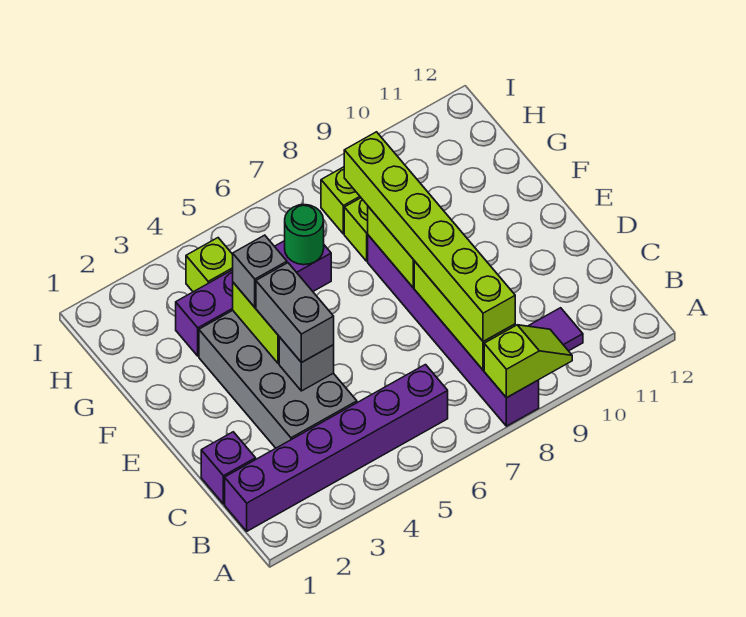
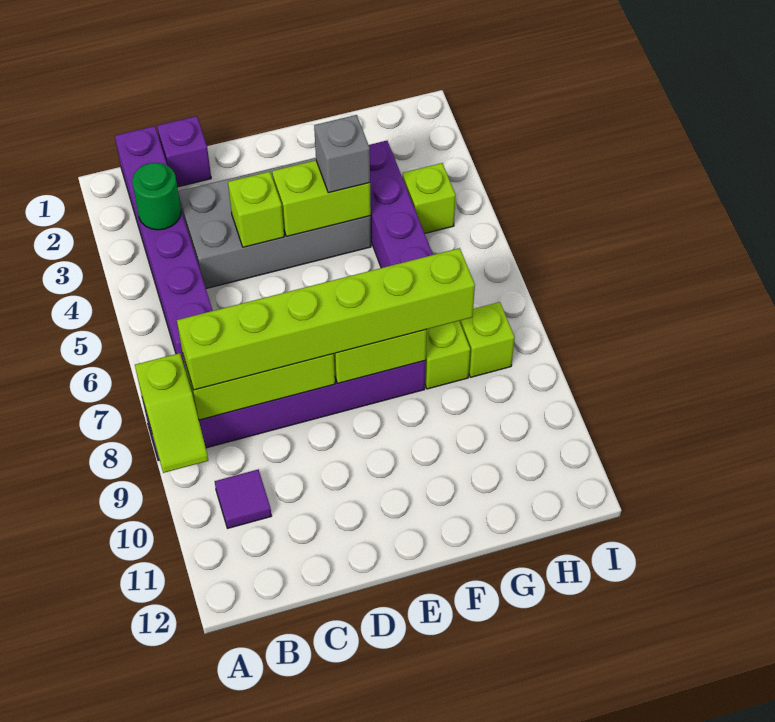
grey brick D4 level 2 -> lime brick D4 level 2
grey brick D4:E4 level 3 -> none
green round brick G6 level 2 -> green round brick B3 level 2

